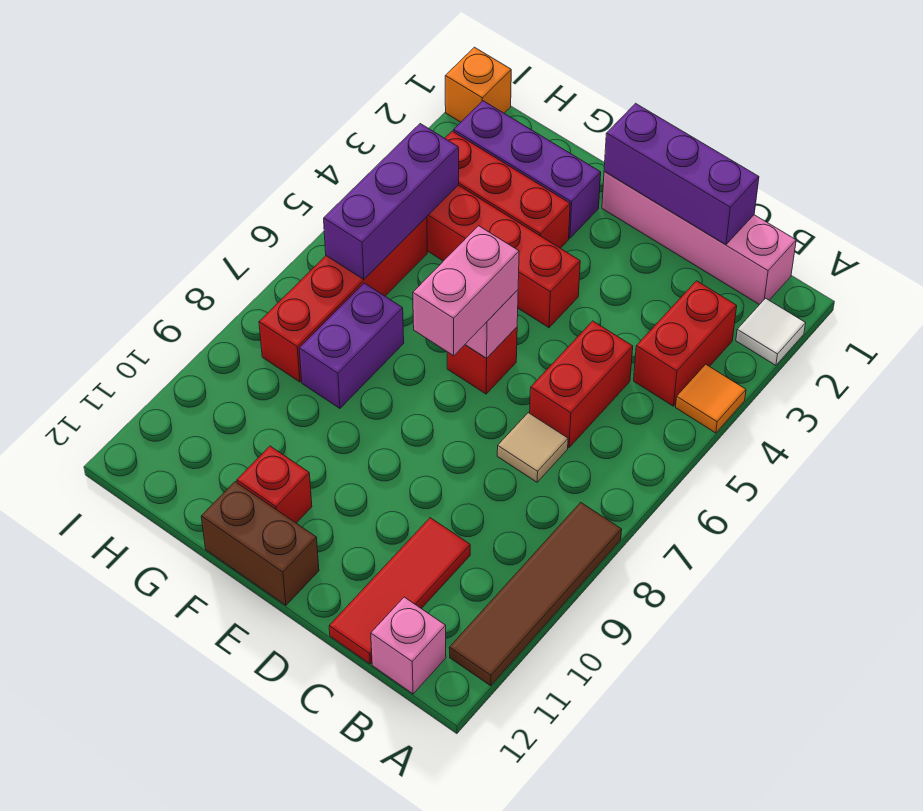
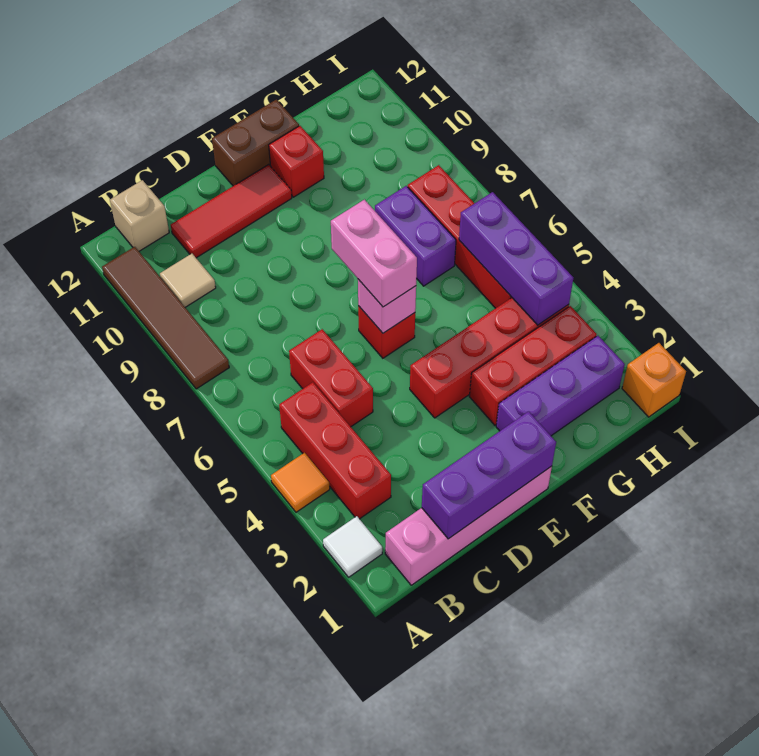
red brick B3:B4 level 1 -> red brick B3:B5 level 1
pink brick B12 level 1 -> tan brick B12 level 1
tan tile C7 level 1 -> tan tile B10 level 1
red tile C10:C12 level 1 -> red tile C11:E11 level 1

